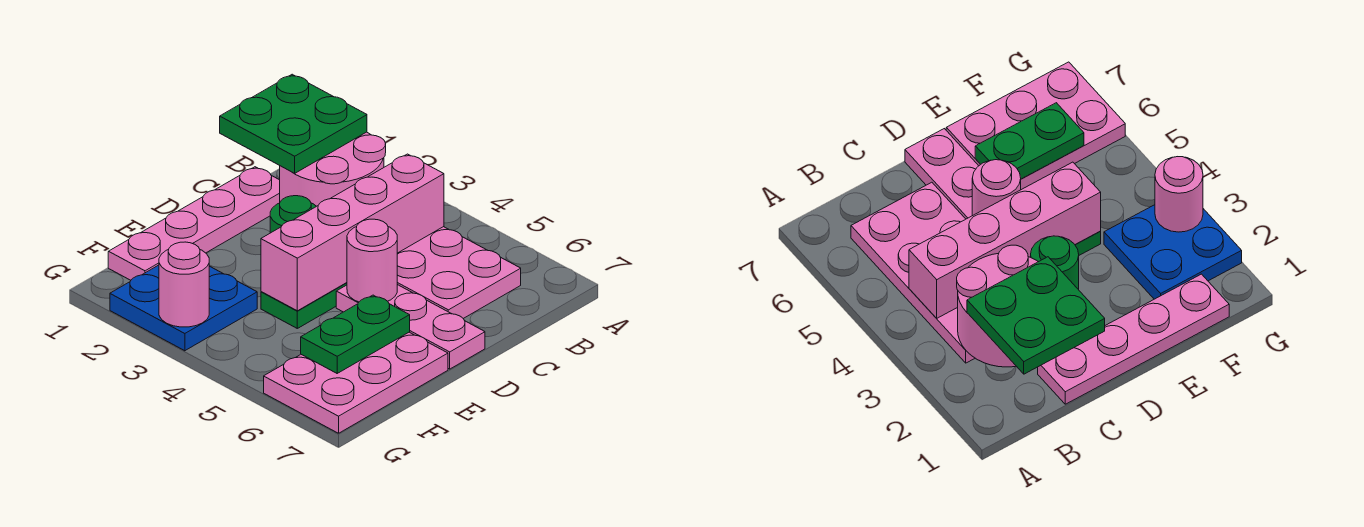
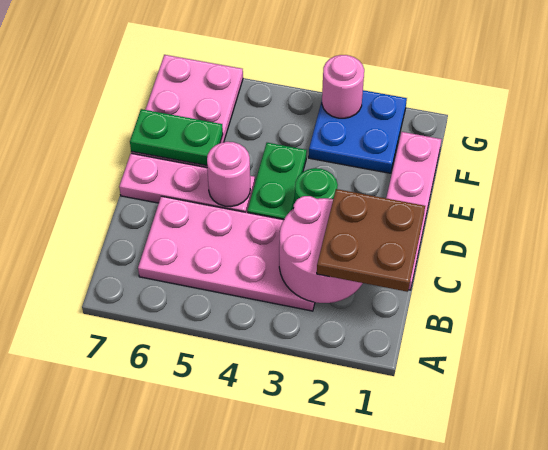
green plate B1:C2 level 3 -> brown plate B1:C2 level 3
pink brick B4:E4 level 2 -> none
green plate E6:F6 level 2 -> green plate E6:E7 level 2

